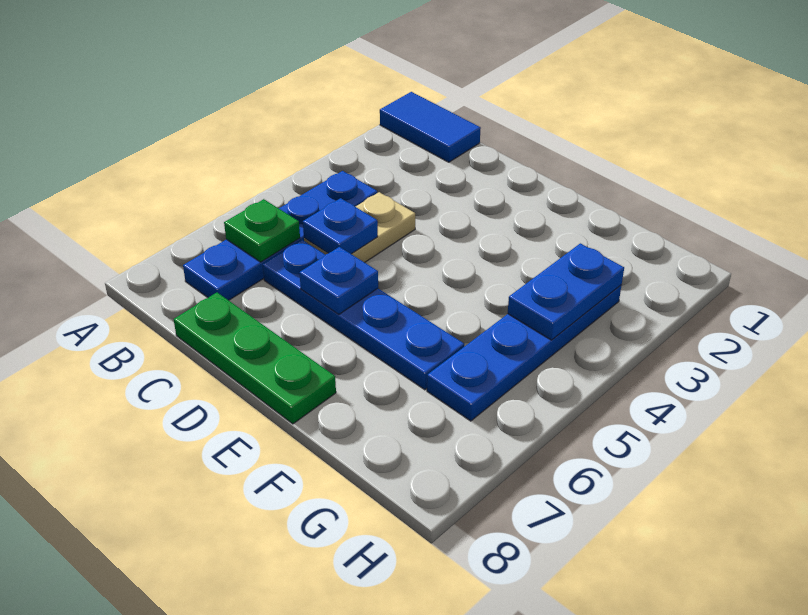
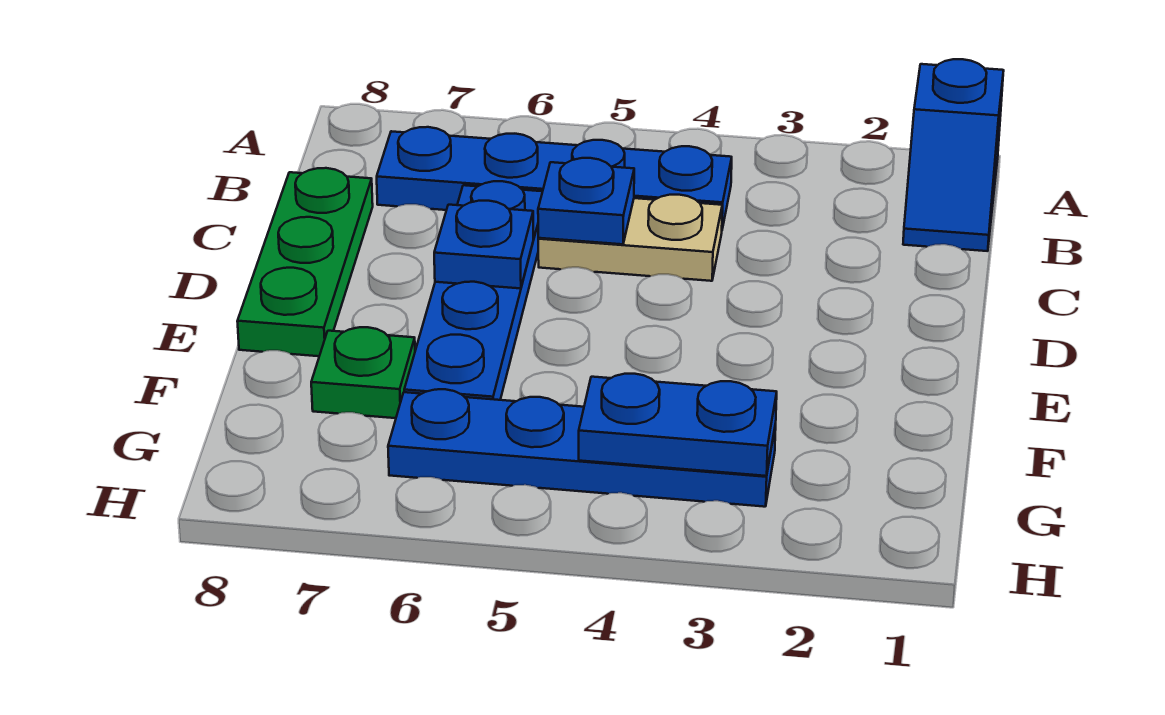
blue tile A1:B1 level 1 -> blue slope A1:B1 level 1 top A
green plate B6 level 2 -> green plate F7 level 1

